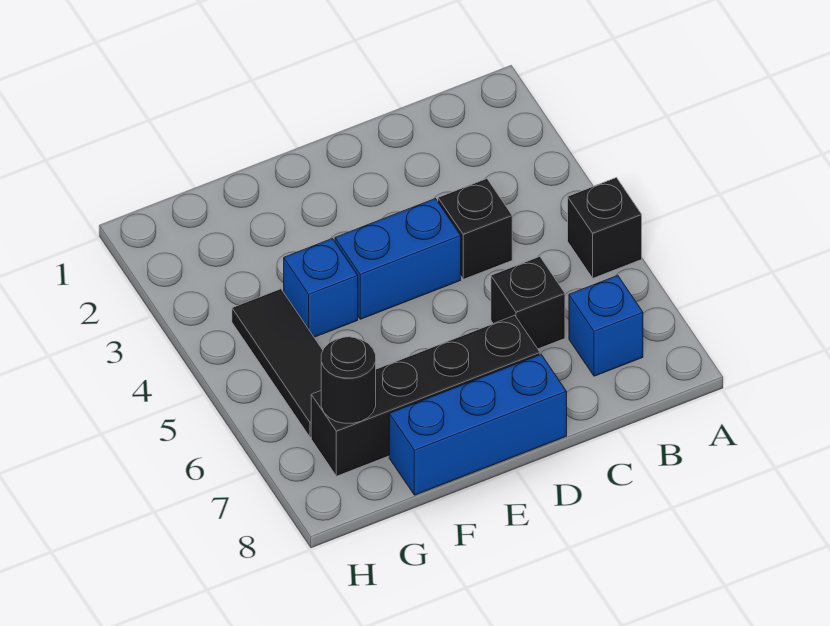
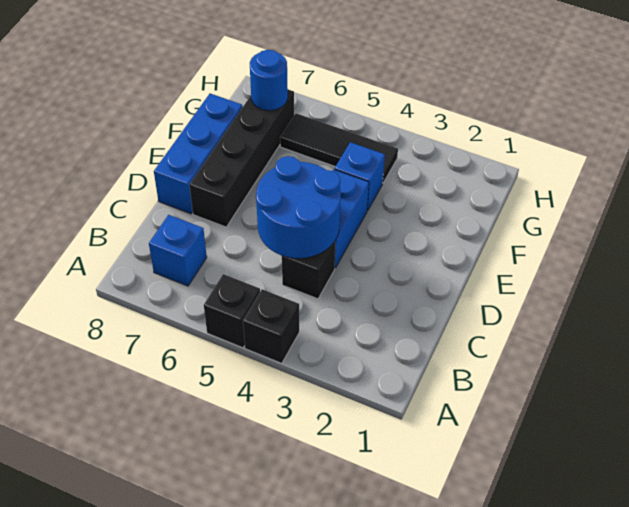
none -> blue round brick C4:D5 level 2
black brick C6 level 1 -> black brick A4 level 1
black round brick G7 level 2 -> blue round brick G7 level 2

